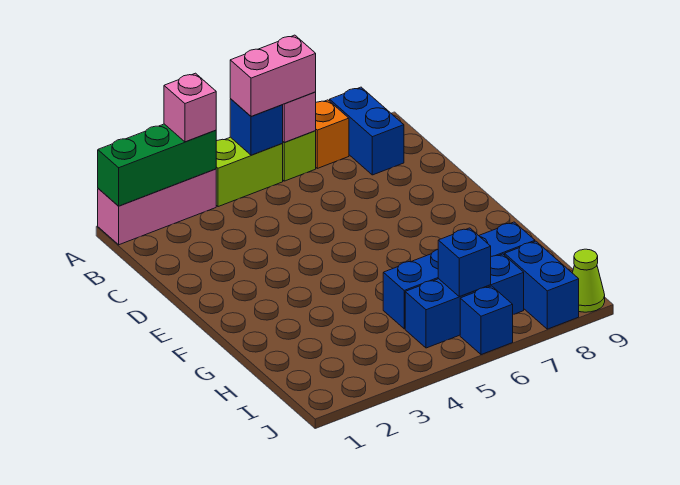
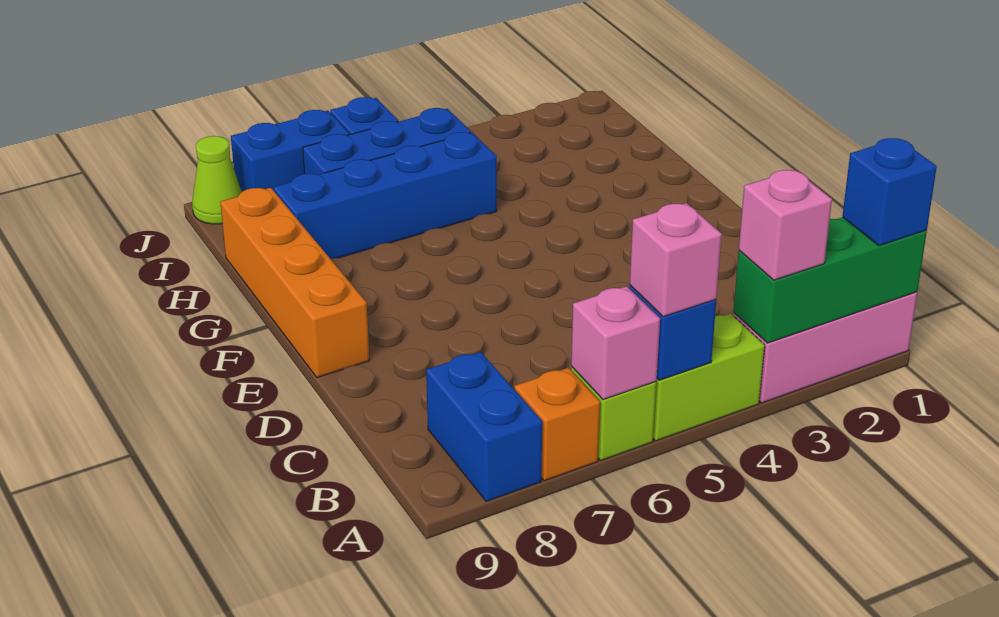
pink brick A5:A6 level 3 -> pink brick A5 level 3
none -> orange brick E9:H9 level 1
blue brick I6 level 2 -> blue brick A1 level 3
blue brick I8:J8 level 1 -> blue brick J7:J8 level 1

